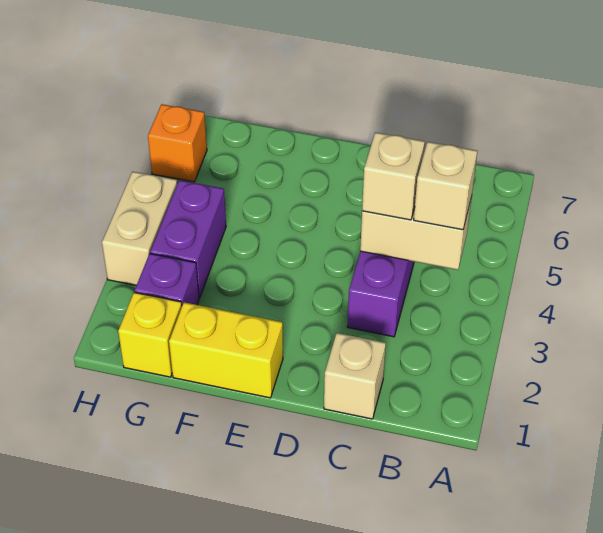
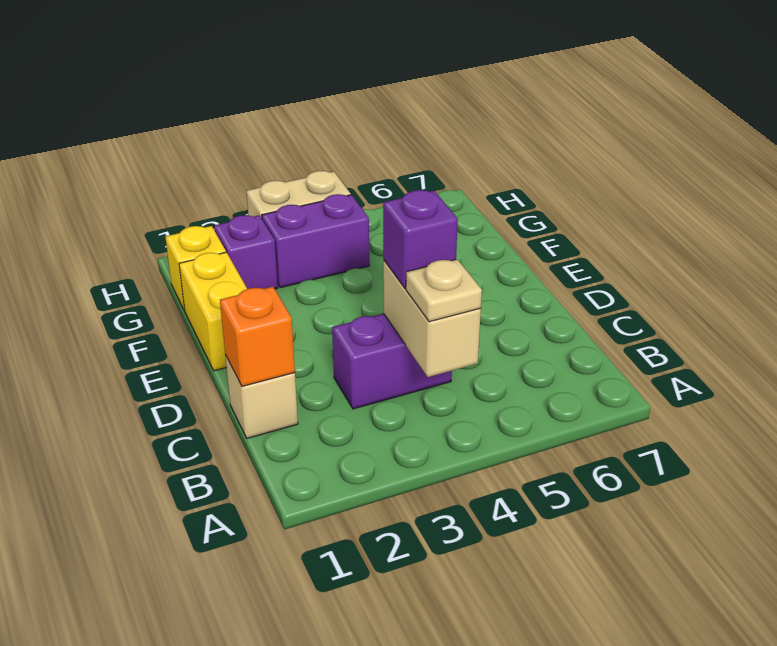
tan brick B4 level 3 -> tan plate B4 level 3
tan brick C4 level 3 -> purple brick C4 level 3
orange brick H6 level 1 -> orange brick C1 level 2

